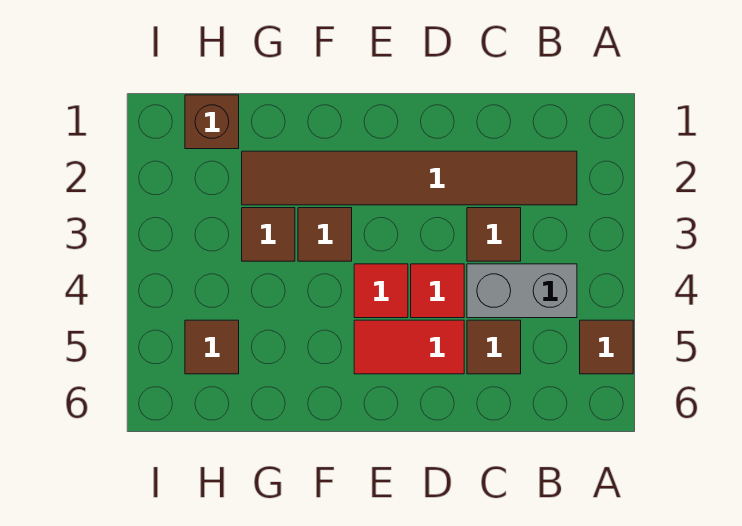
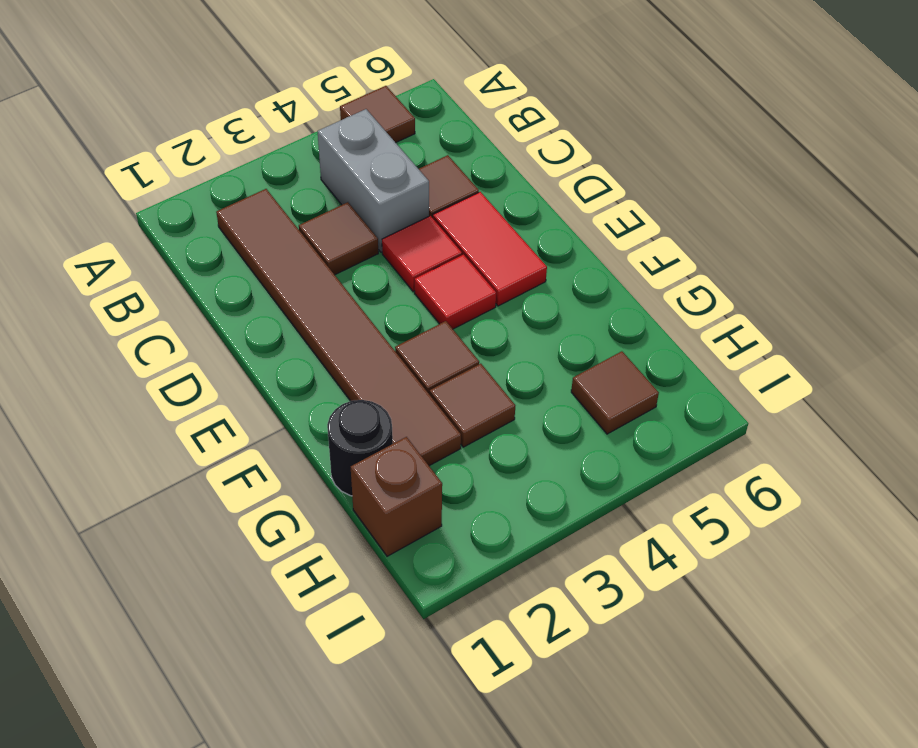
none -> black round brick G1 level 1

